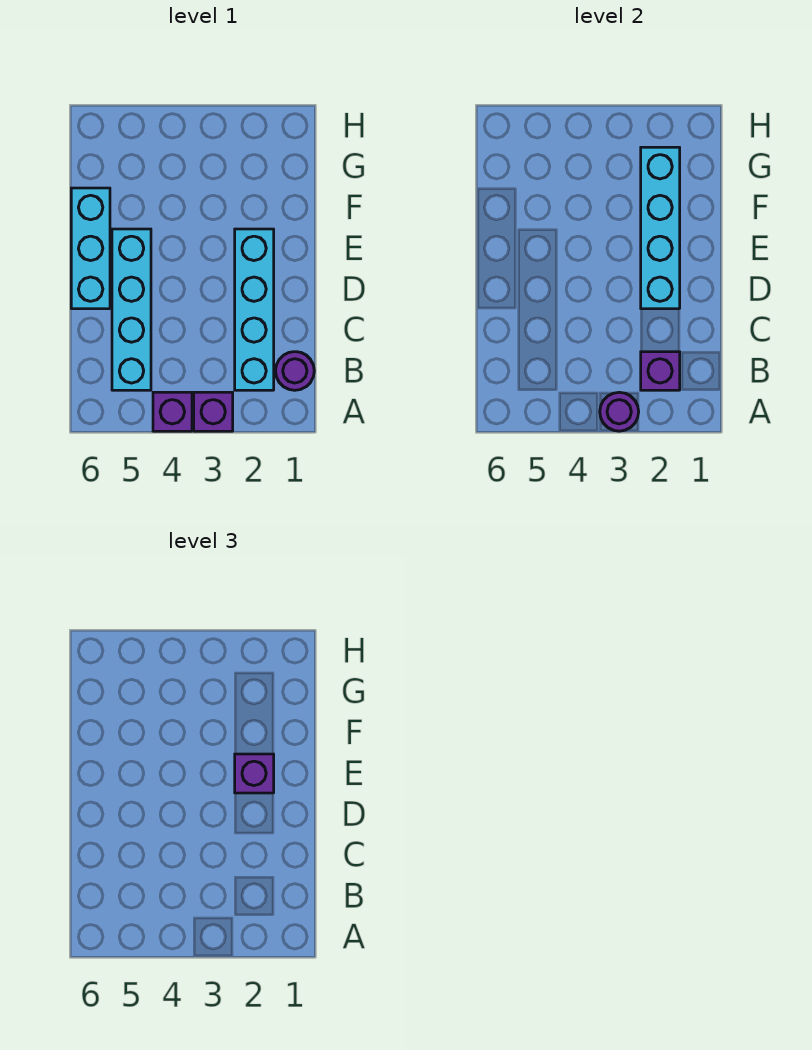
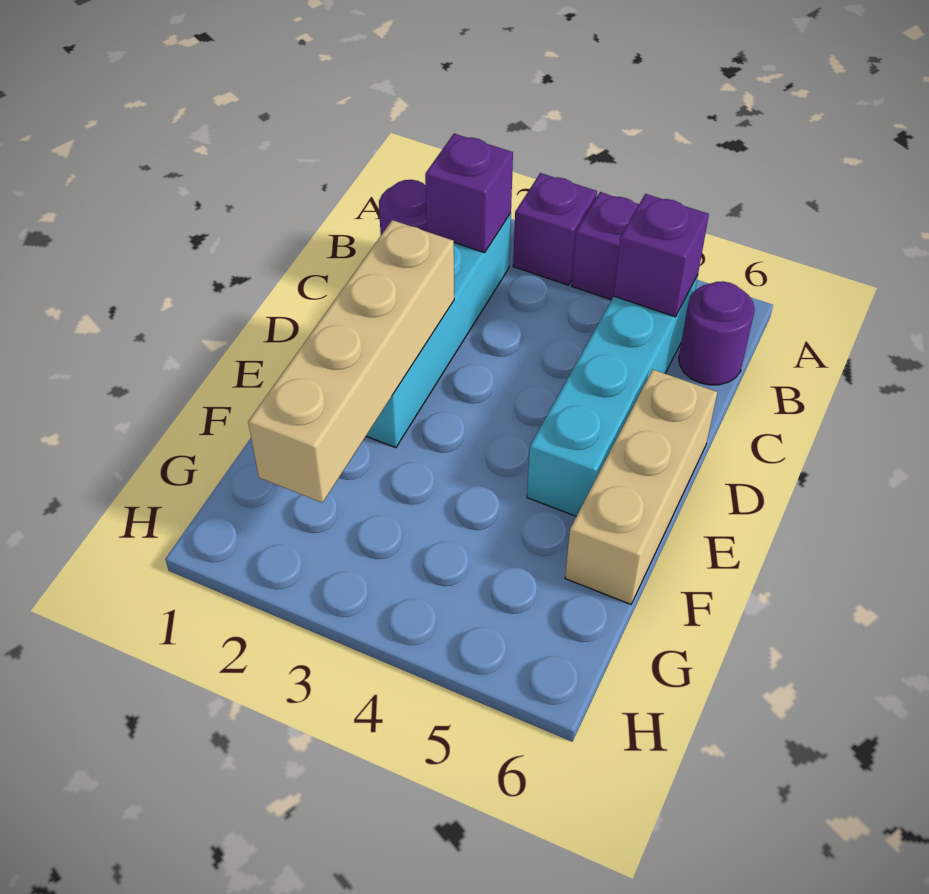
purple round brick A3 level 2 -> purple round brick B6 level 1
cyan brick D2:G2 level 2 -> tan brick D2:G2 level 2
cyan brick D6:F6 level 1 -> tan brick D6:F6 level 1
purple brick E2 level 3 -> purple brick B5 level 2

